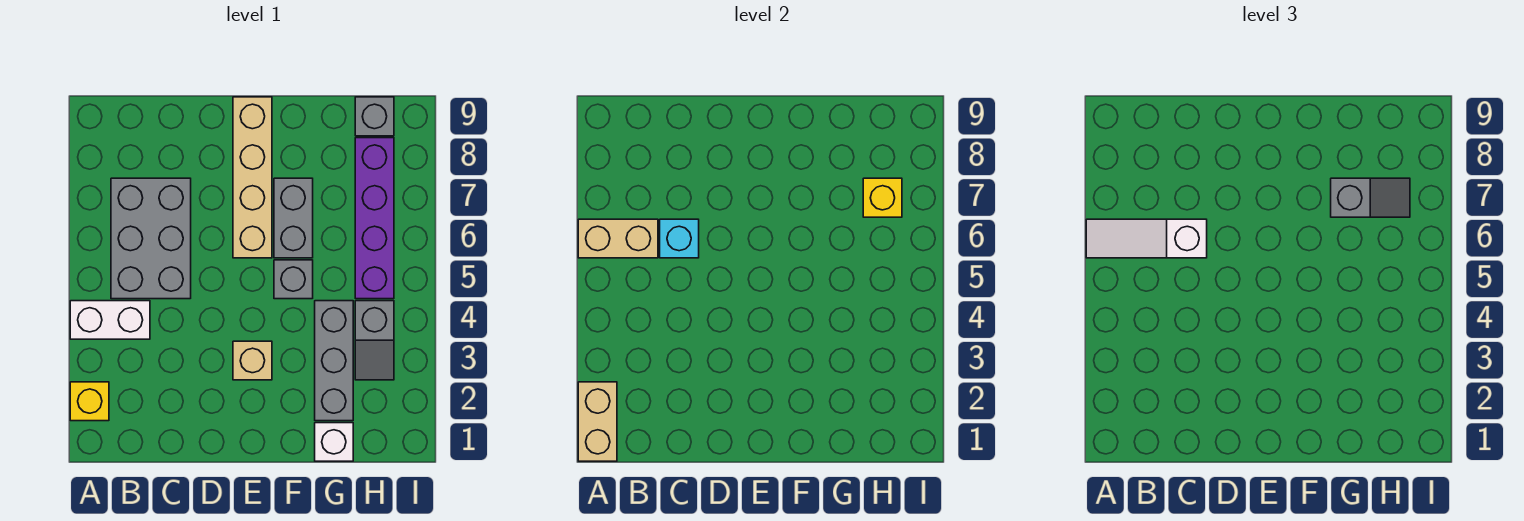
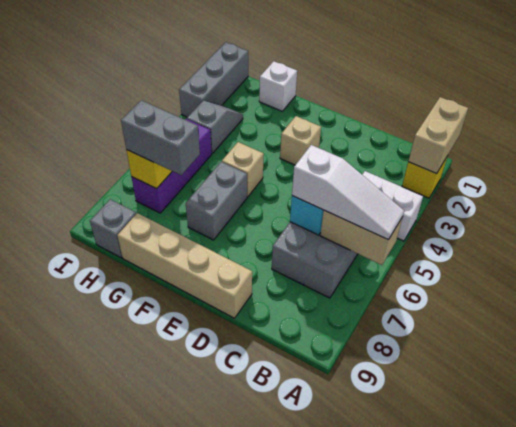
tan brick E6:E9 level 1 -> tan brick D9:G9 level 1
grey brick F5 level 1 -> tan brick F5 level 1
grey brick G2:G4 level 1 -> grey brick I1:I3 level 1
grey slope G7:H7 level 3 top G -> grey brick G7:H7 level 3
purple brick H5:H8 level 1 -> purple brick H5:H7 level 1

